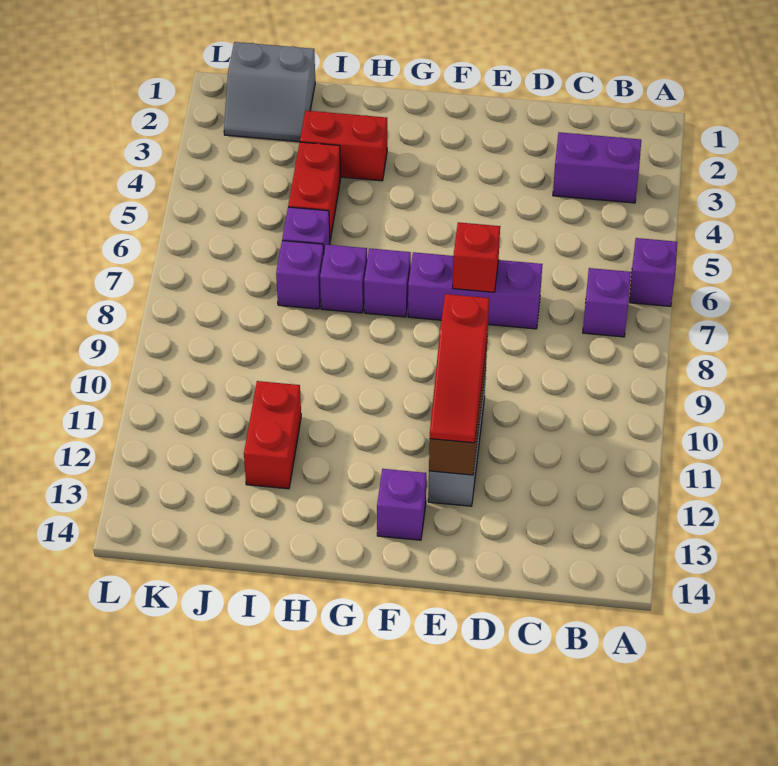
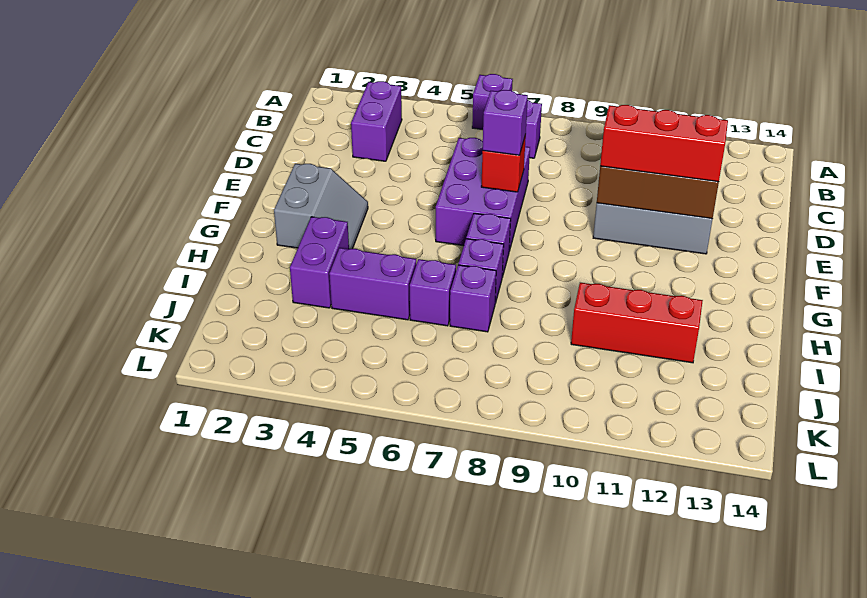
purple brick D7:F7 level 1 -> purple brick D6:F7 level 1
red slope E10:E12 level 3 top 10 -> red brick E10:E12 level 3
purple brick F13 level 1 -> purple brick E7 level 3
red brick H3:I3 level 1 -> purple brick H3:I3 level 1
red brick I4:I5 level 1 -> purple brick I4:I5 level 1
red brick I11:I12 level 1 -> red brick I10:I12 level 1
grey slope J1:K2 level 1 top 1 -> grey slope F2:G3 level 1 top 2

